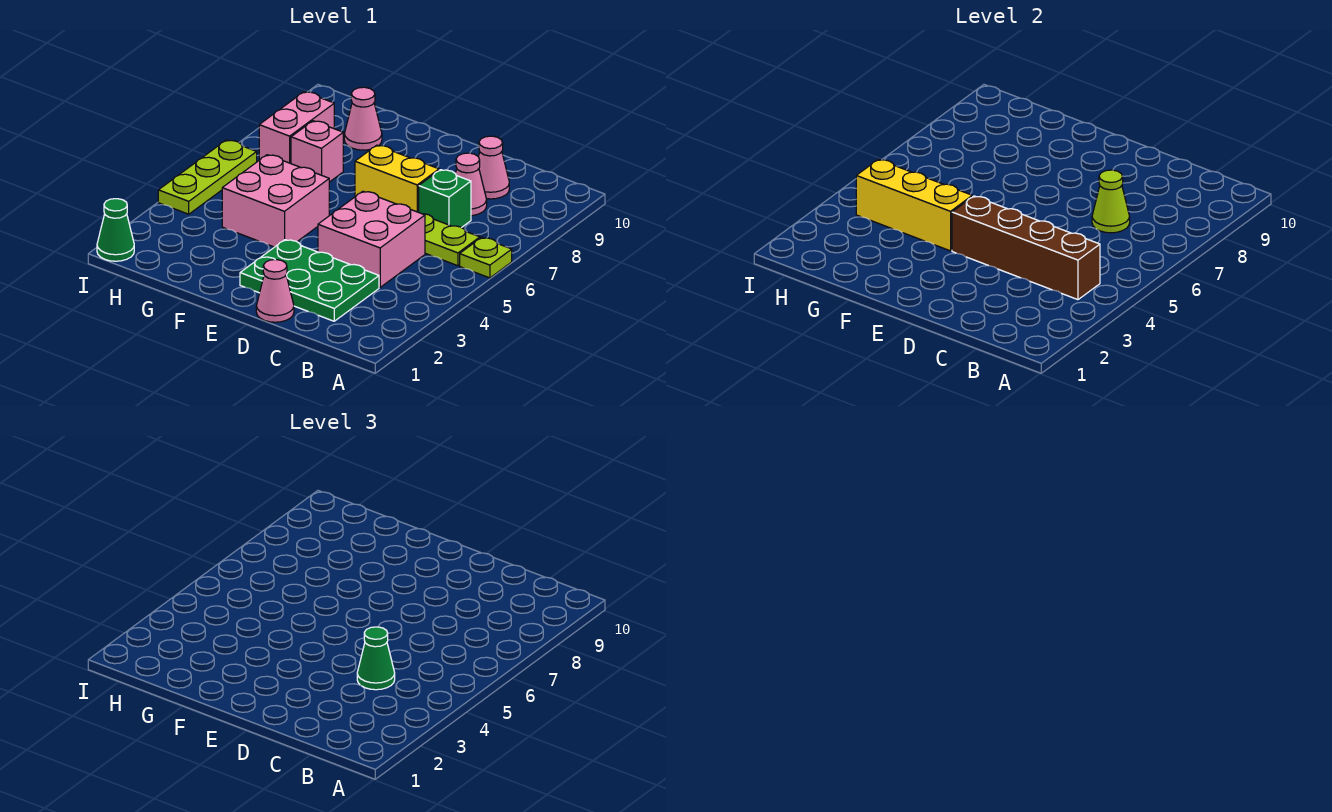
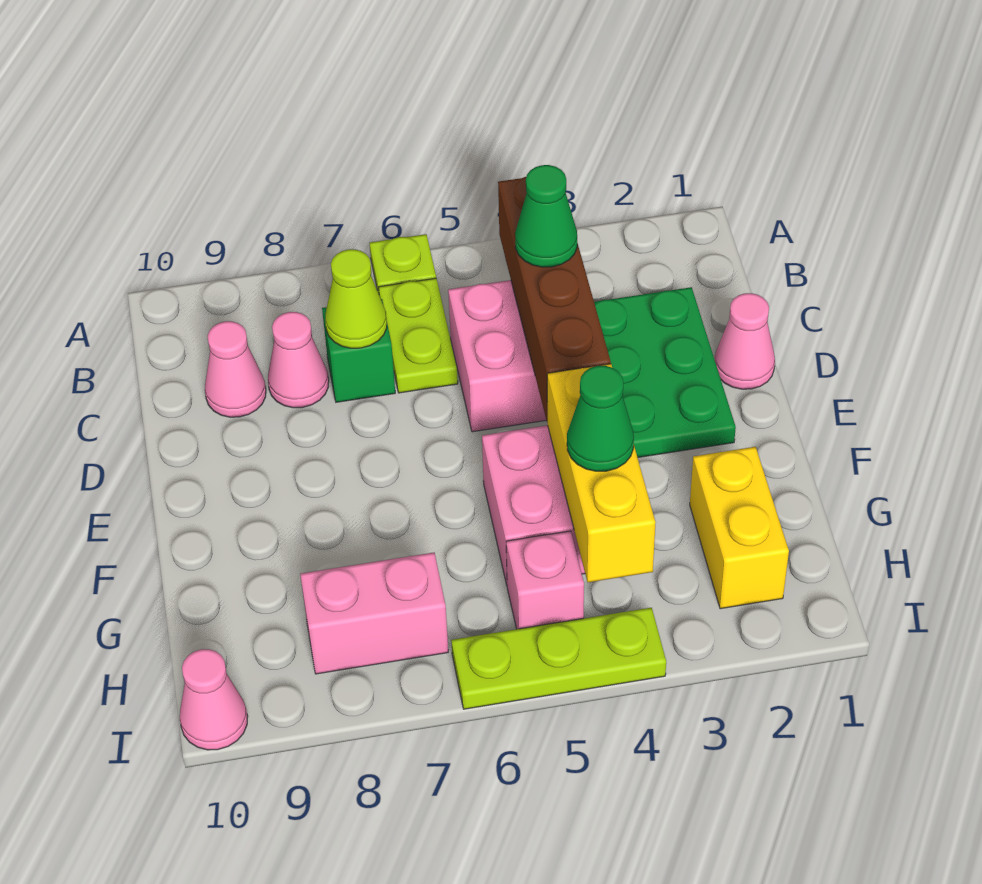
yellow brick D7:E7 level 1 -> yellow brick G2:H2 level 1
pink brick G7 level 1 -> pink brick H5 level 1
pink cone G9 level 1 -> pink cone I10 level 1
green cone I1 level 1 -> green cone G4 level 3

